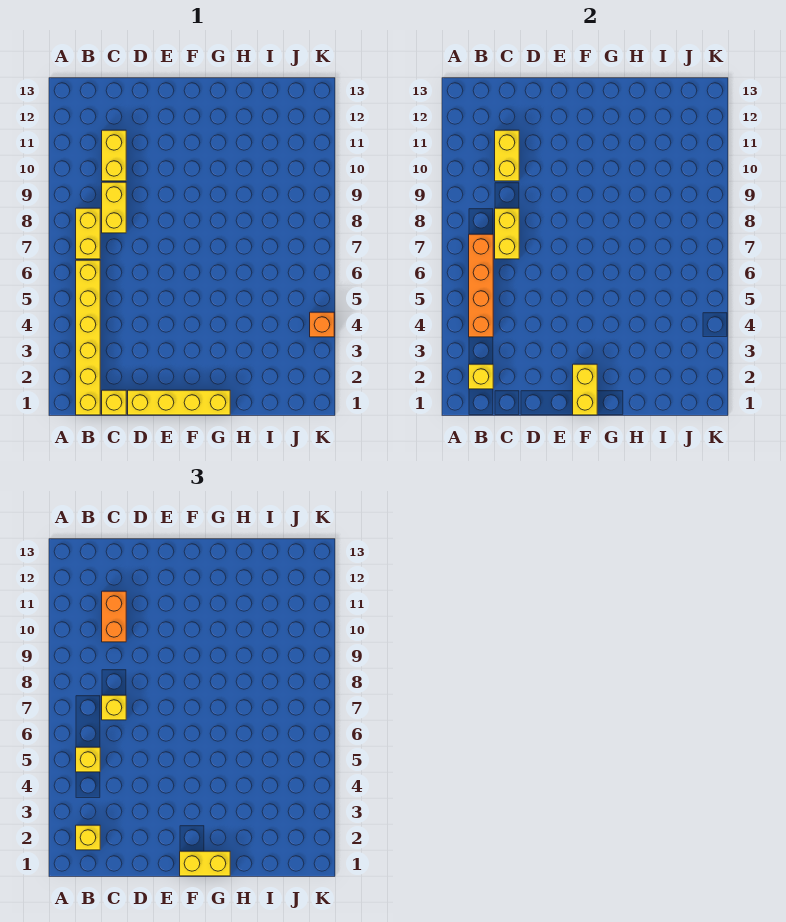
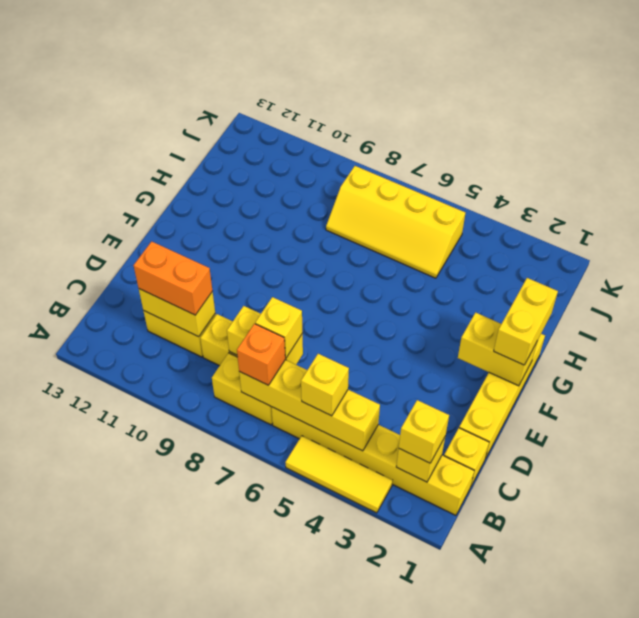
none -> yellow tile A3:A5 level 1
orange brick B4:B7 level 2 -> yellow brick B4:B7 level 2
none -> yellow slope I5:J8 level 1 top J
orange brick K4 level 1 -> orange brick B7 level 3

